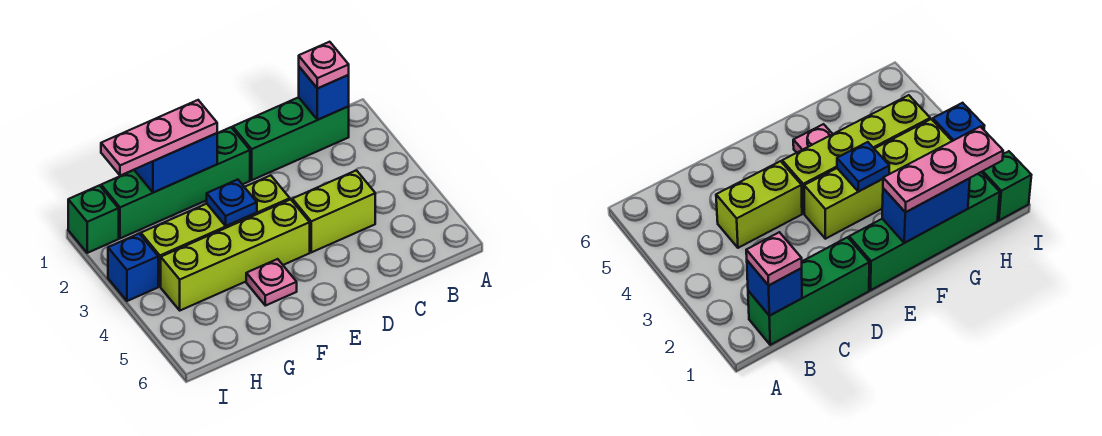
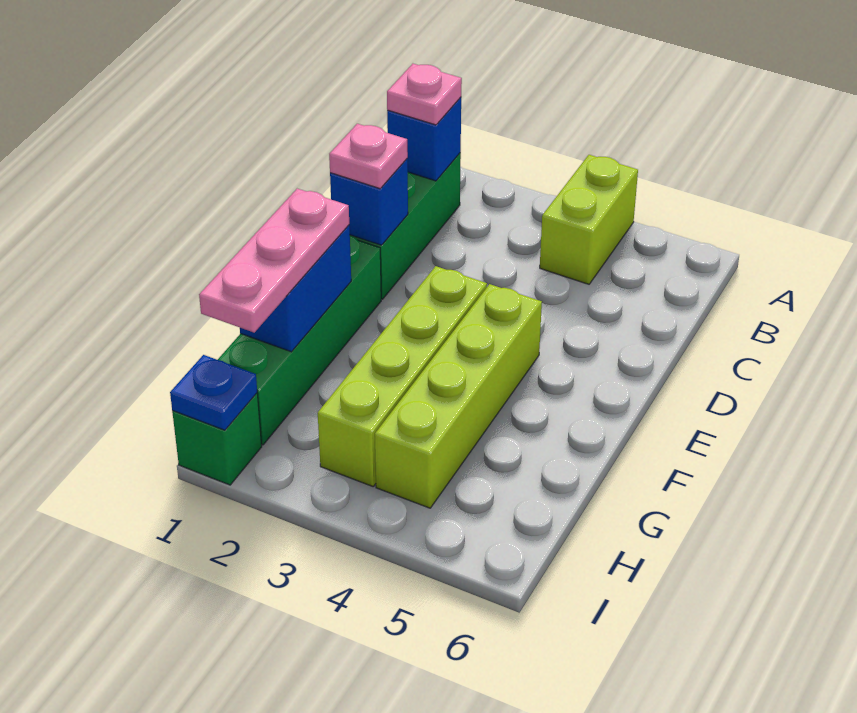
lime brick C4:D4 level 1 -> lime brick A4:B4 level 1
blue plate F3 level 2 -> blue plate I1 level 2
pink plate F5 level 1 -> pink plate D1 level 3
blue brick I3 level 1 -> blue brick D1 level 2

